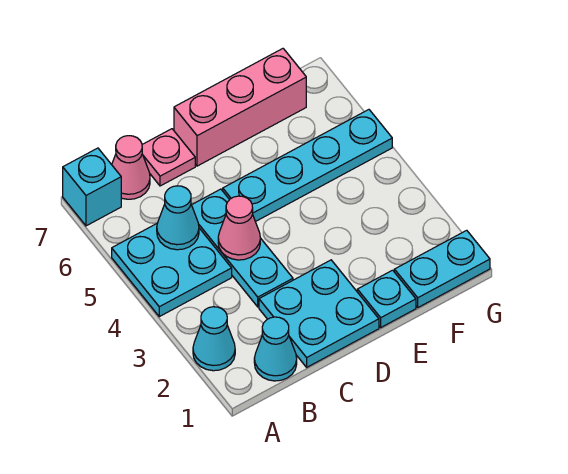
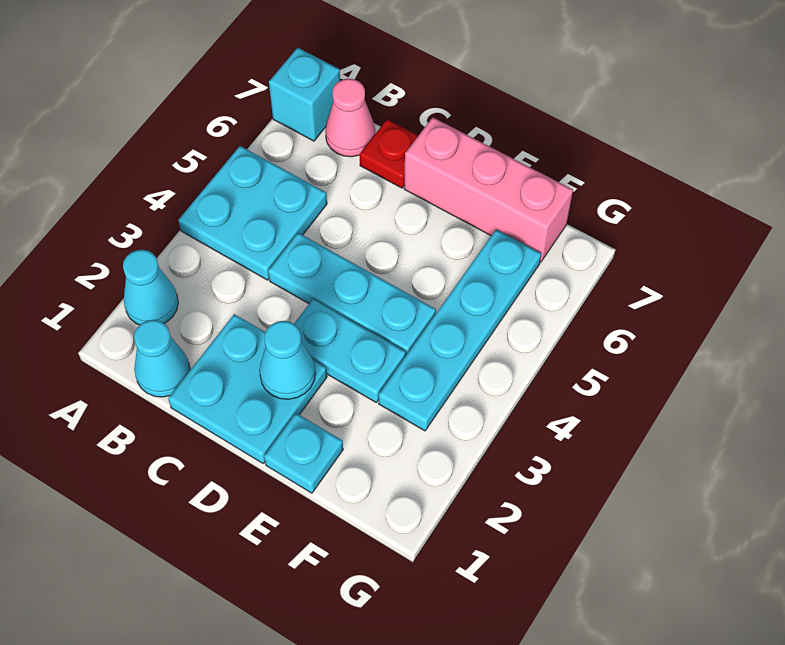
cyan cone B5 level 2 -> cyan cone D2 level 2
cyan plate C3:C5 level 1 -> cyan plate C4:E4 level 1
pink cone C4 level 2 -> none
pink plate C7 level 1 -> red plate C7 level 1
cyan plate D5:G5 level 1 -> cyan plate F3:F6 level 1
cyan plate F1:G1 level 1 -> cyan plate D3:E3 level 1

